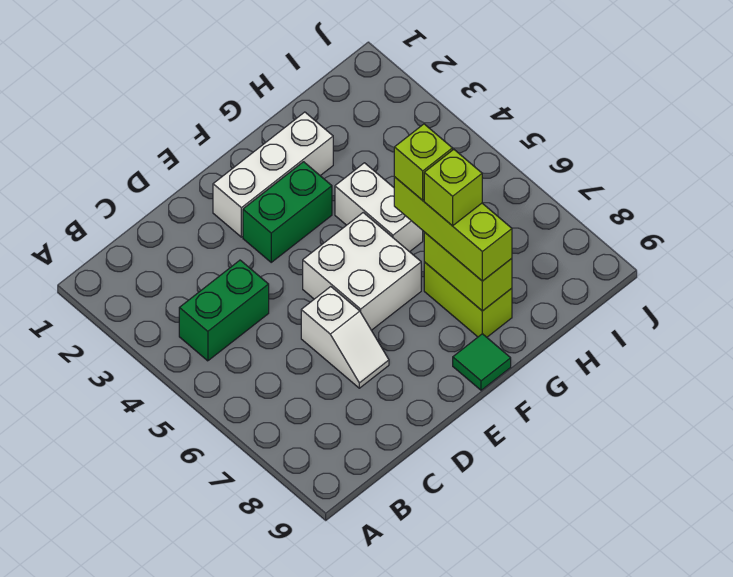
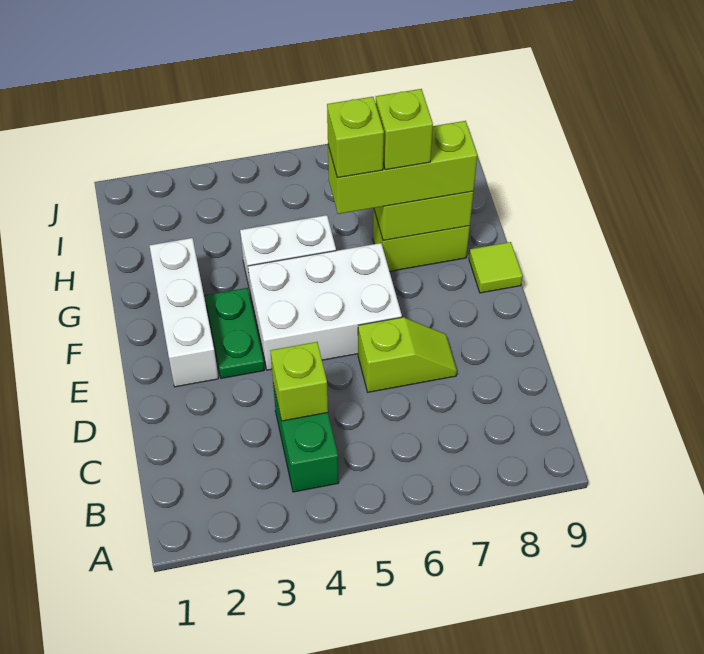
none -> lime brick C4 level 2
white slope D6:D7 level 1 top 6 -> lime slope D6:D7 level 1 top 6
green brick E3:F3 level 1 -> green plate E3:F3 level 1
white brick E5:F6 level 1 -> white brick E4:F6 level 1
green tile F9 level 1 -> lime tile F9 level 1

